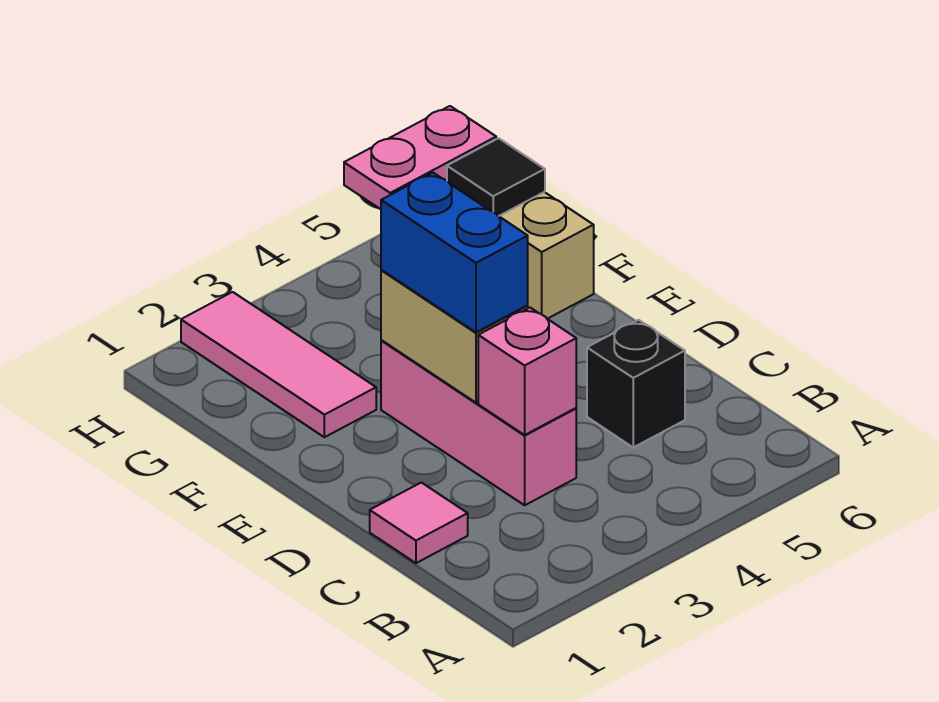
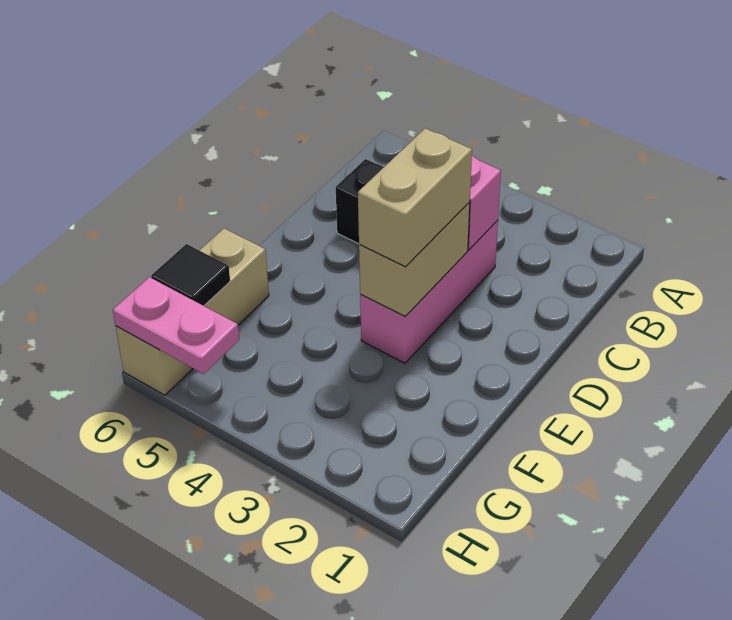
pink tile C1 level 1 -> none
blue brick D3:E3 level 3 -> tan brick D3:E3 level 3
pink tile F2:H2 level 1 -> none

